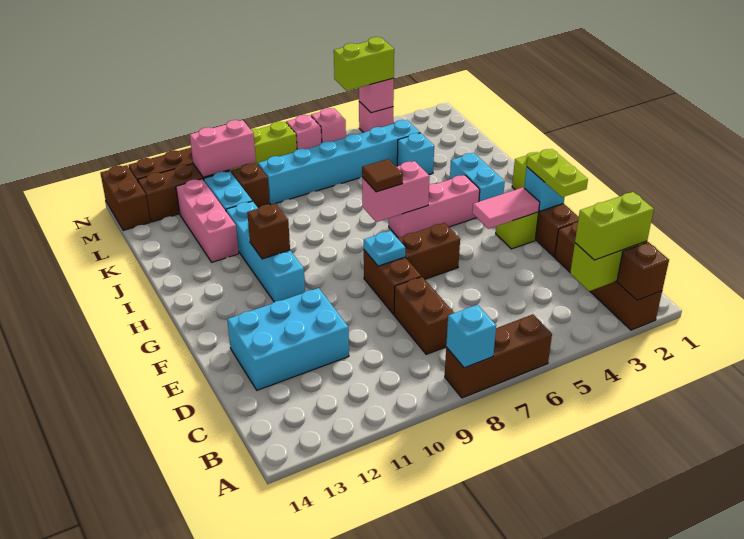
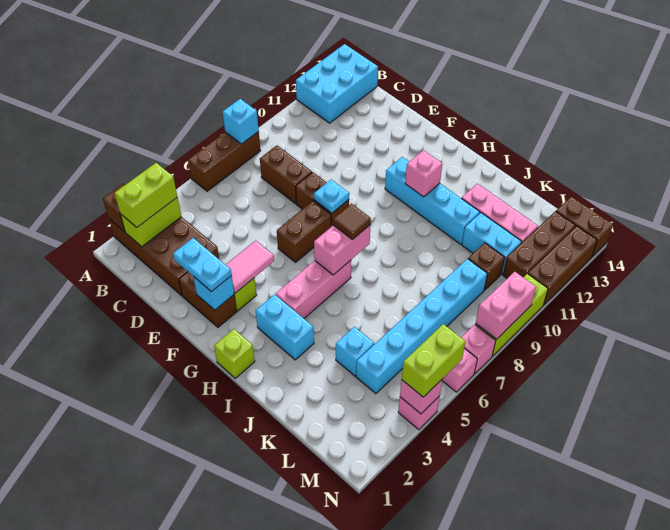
brown brick A2:D2 level 1 -> brown brick A2:D3 level 1
cyan brick D11:E13 level 1 -> cyan brick A12:B14 level 1
lime plate E2:F2 level 3 -> cyan plate E2:F2 level 3
brown brick H11 level 2 -> pink brick H11 level 2
pink brick M10:M11 level 2 -> pink brick N8:N9 level 2

